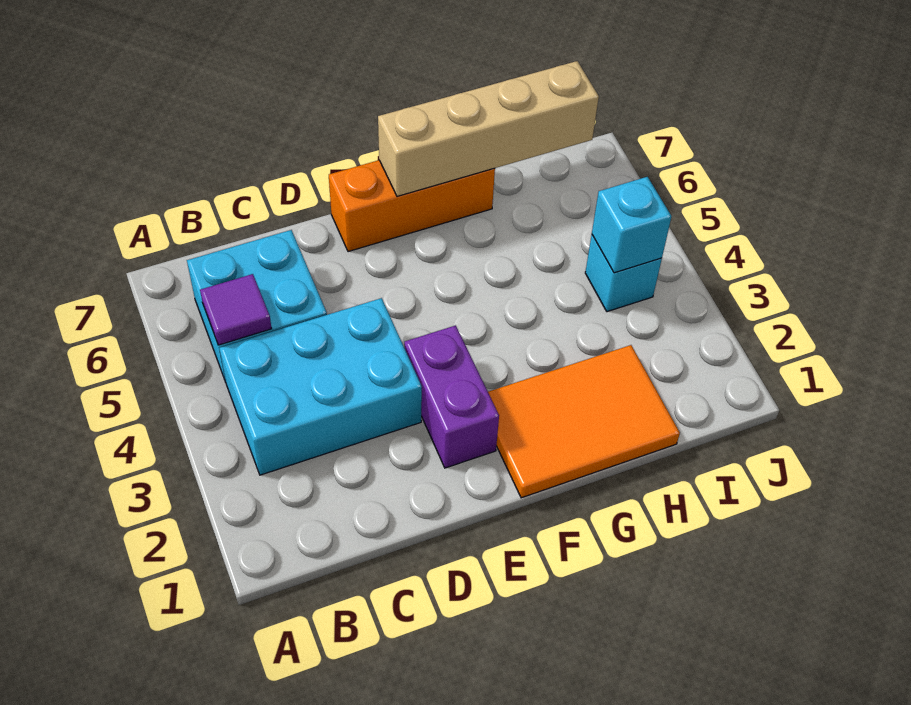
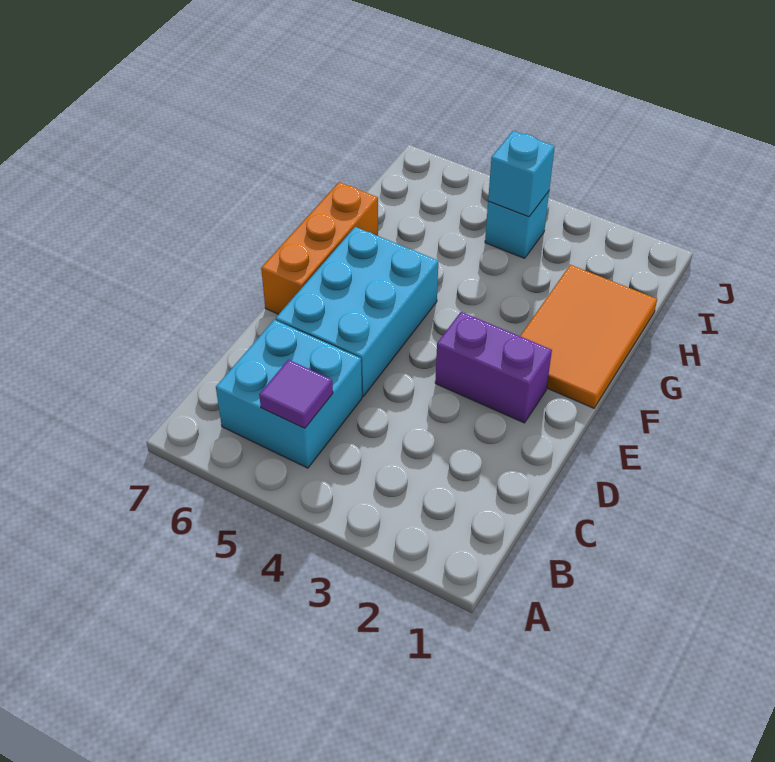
cyan brick B3:D4 level 1 -> cyan brick D5:F6 level 1
tan brick F7:I7 level 2 -> none

